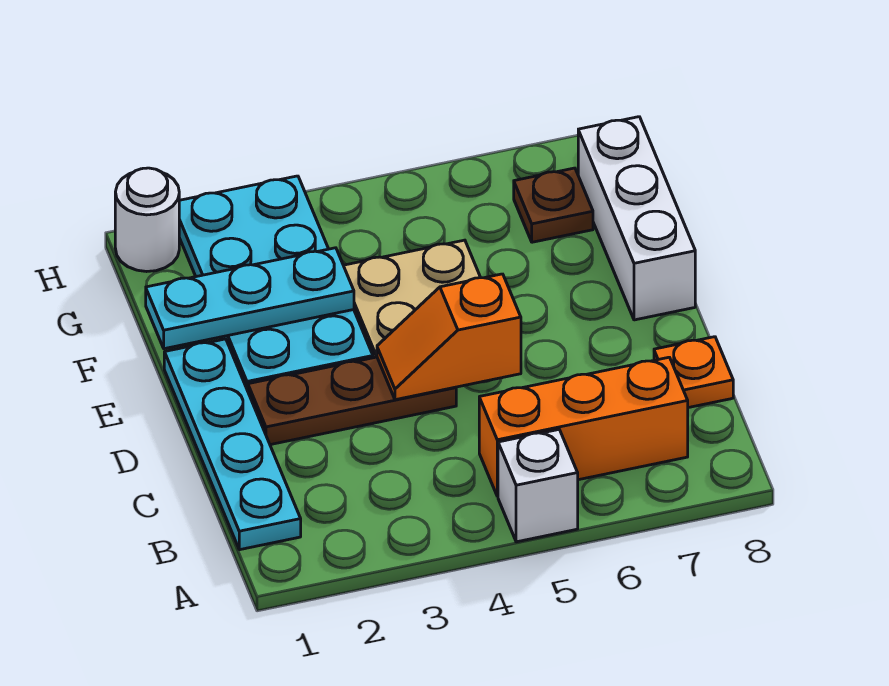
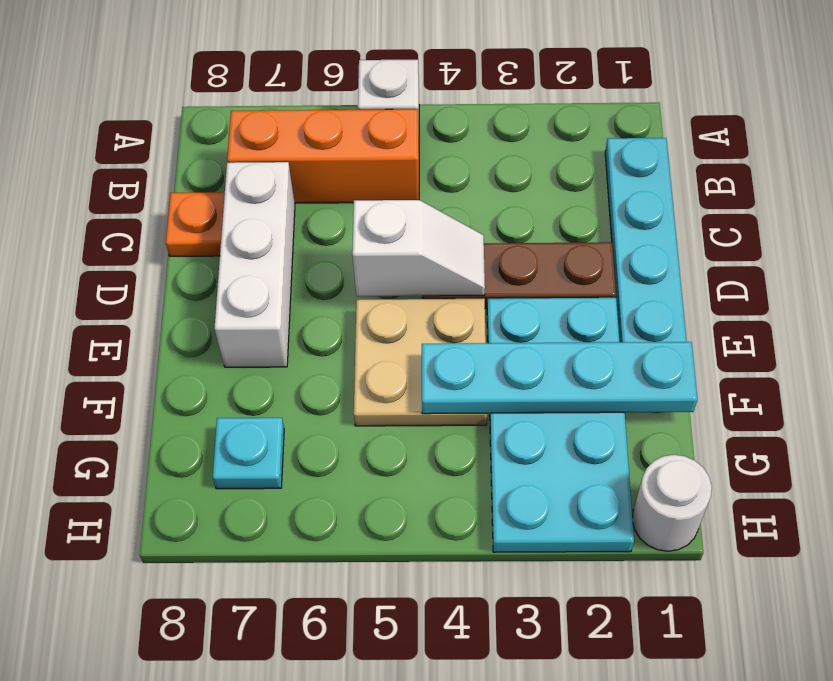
orange slope D4:D5 level 2 top 5 -> white slope D4:D5 level 2 top 5
white brick E8:G8 level 1 -> white brick C7:E7 level 1
cyan plate F1:F3 level 2 -> cyan plate F1:F4 level 2
brown plate G7 level 1 -> cyan plate G7 level 1

